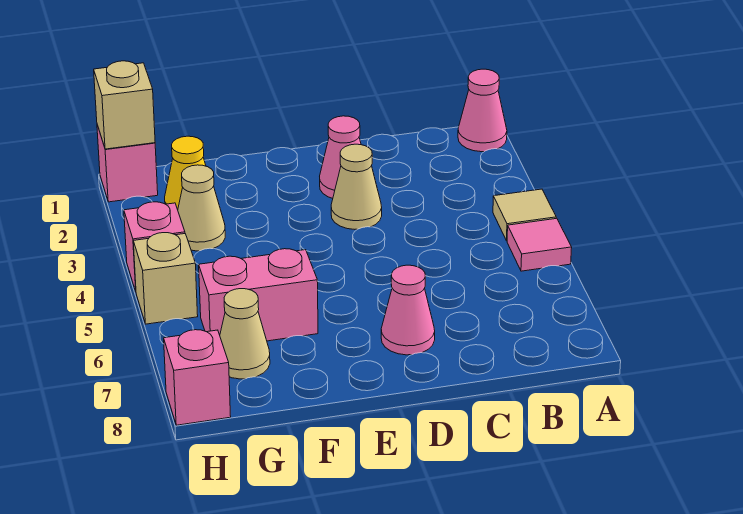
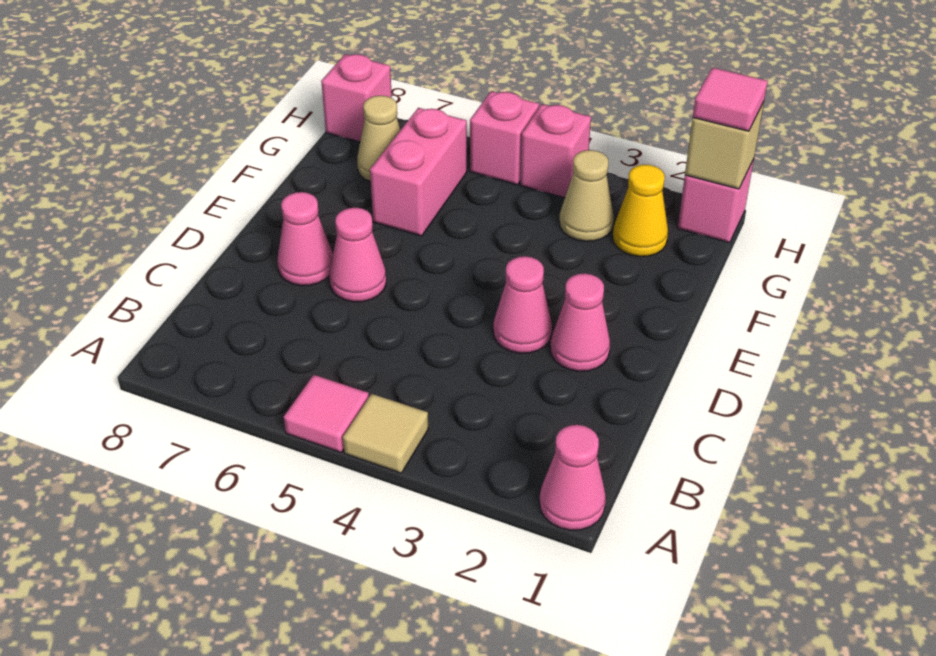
tan cone D3 level 1 -> pink cone D3 level 1
none -> pink cone D6 level 1
none -> pink tile H1 level 3
tan brick H5 level 1 -> pink brick H5 level 1

